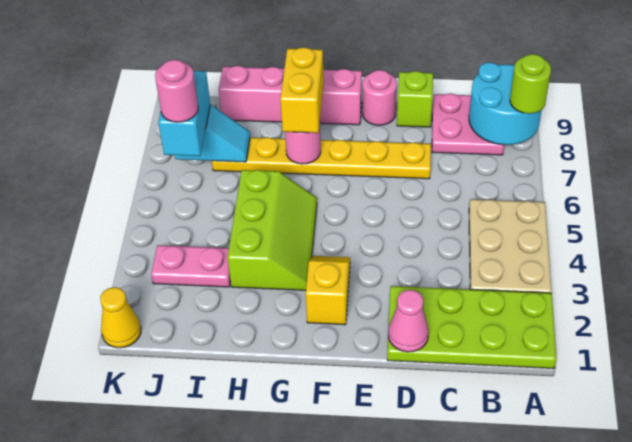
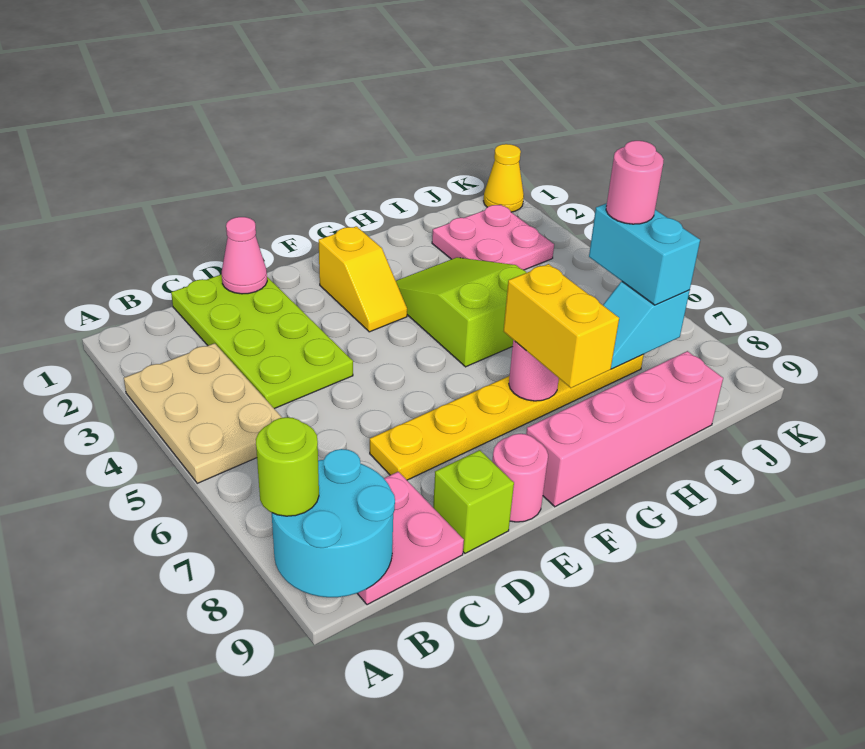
lime plate A1:D2 level 1 -> lime plate C1:D4 level 1
lime slope G3:H5 level 1 top H -> lime slope G3:H5 level 1 top 5
pink plate I3:J3 level 1 -> pink plate I2:J3 level 1

